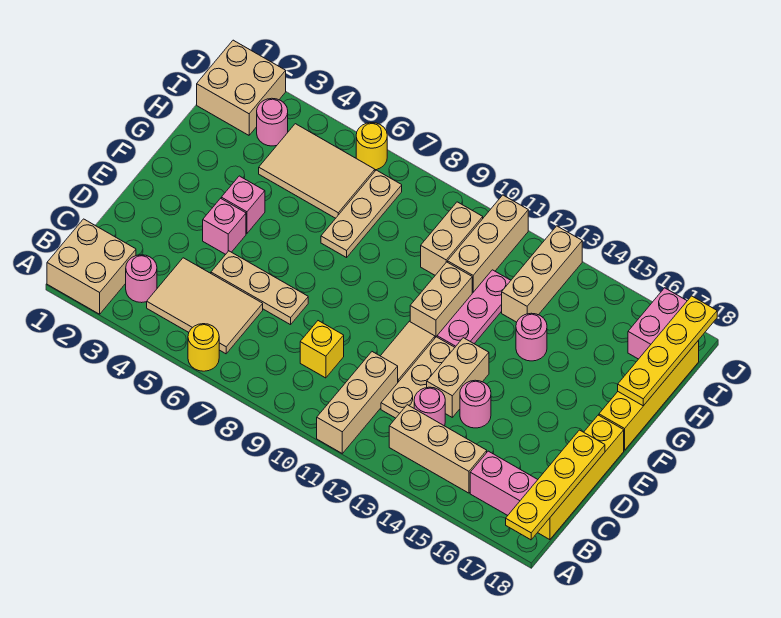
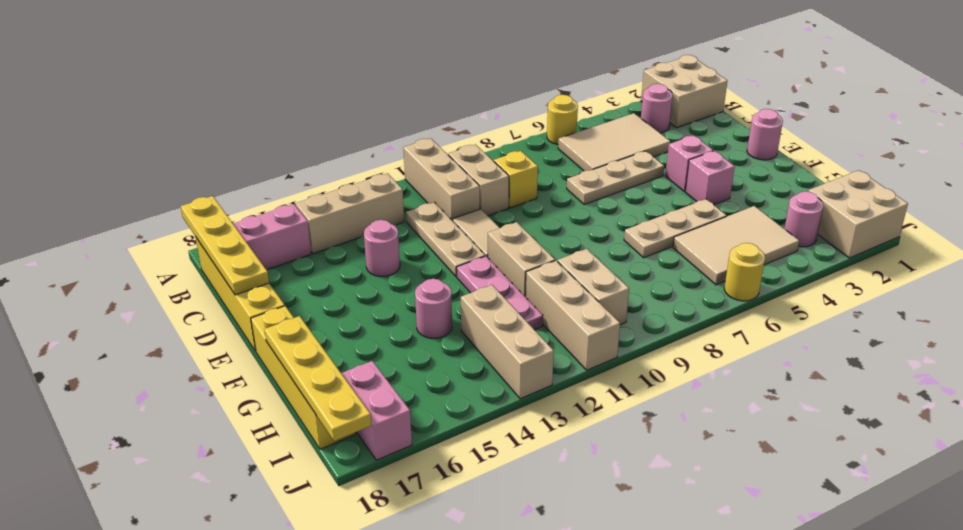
pink round brick C13 level 1 -> pink round brick E1 level 1
tan brick D13:E13 level 1 -> tan brick B10:C10 level 1
tan plate G7:I7 level 1 -> tan plate G5:G7 level 1

